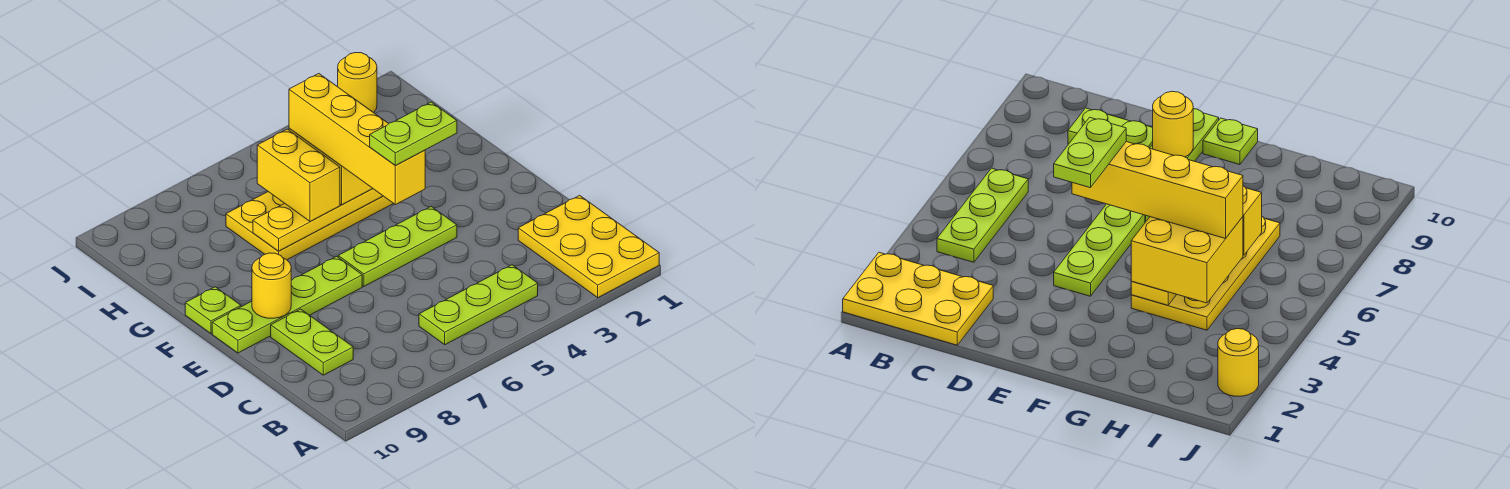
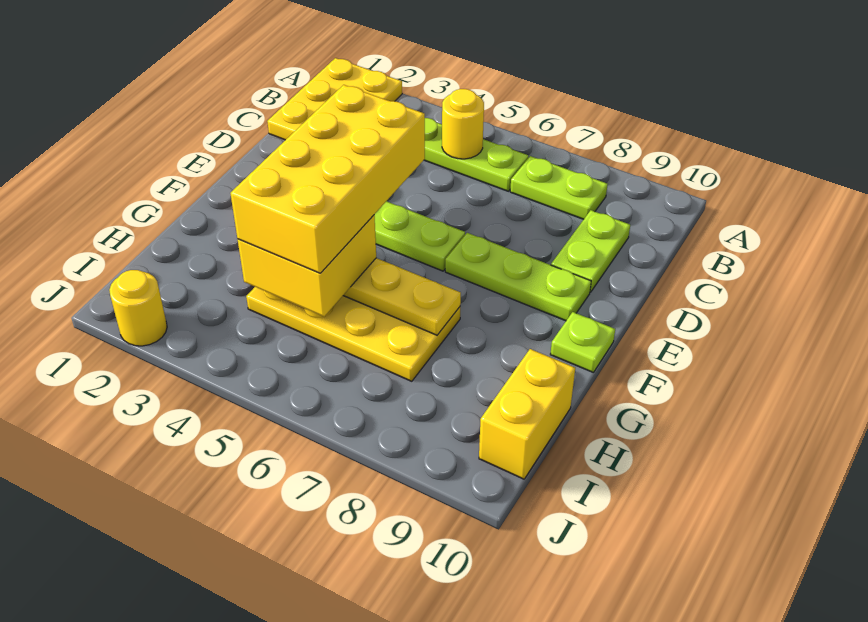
lime plate E4:E5 level 5 -> lime plate B7:B8 level 1
yellow brick E5:H5 level 4 -> yellow brick E4:H5 level 4
lime plate E7:E10 level 1 -> lime plate E7:E9 level 1
yellow round brick E9 level 2 -> yellow round brick B5 level 2
yellow brick G6:H6 level 3 -> yellow brick H10:I10 level 1

